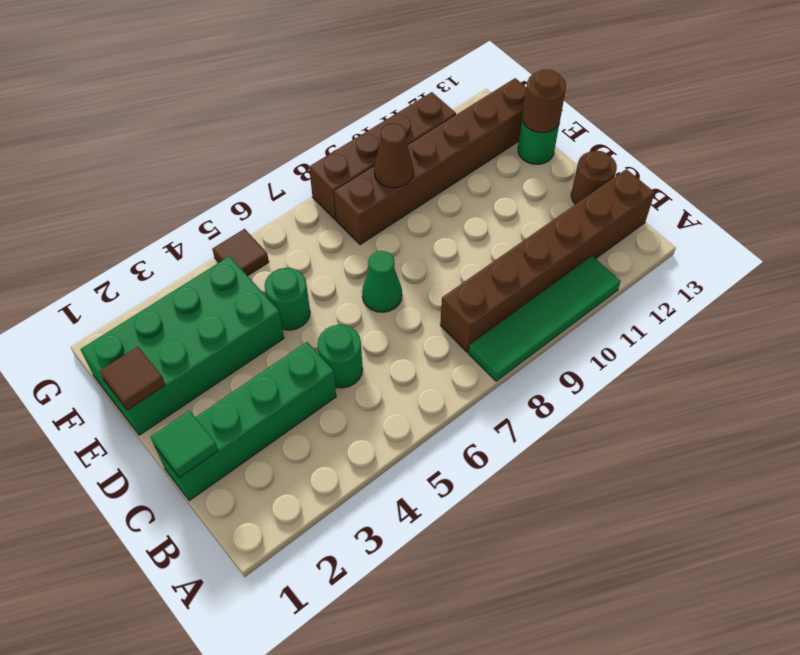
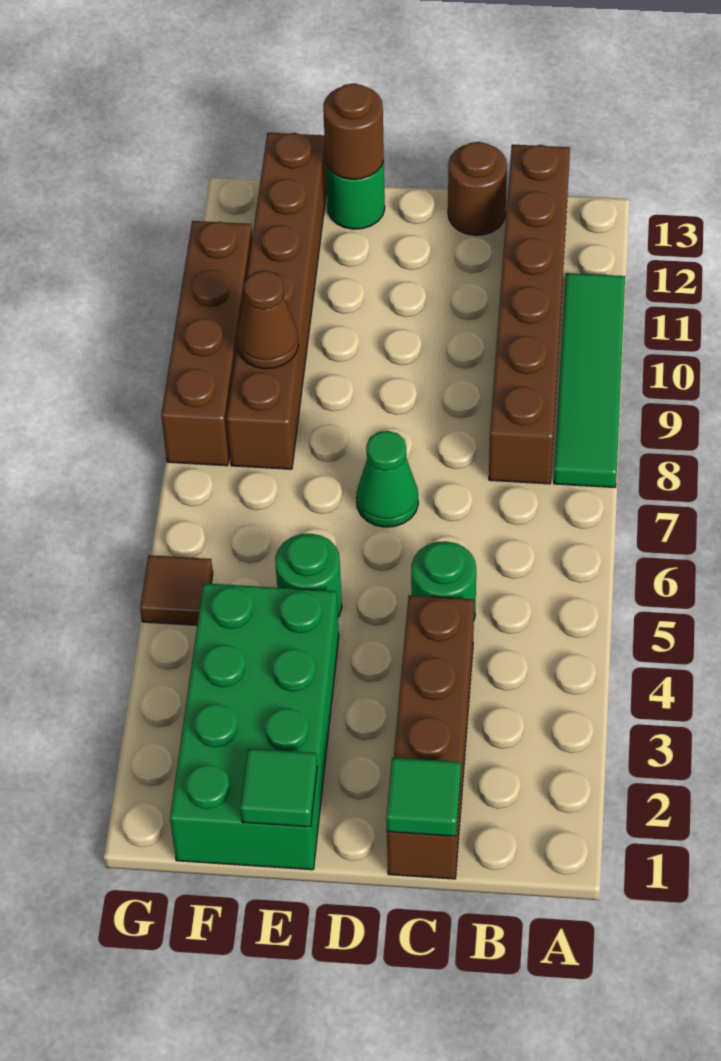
green brick C1:C4 level 1 -> brown brick C1:C4 level 1
brown tile E1 level 2 -> green tile E1 level 2

